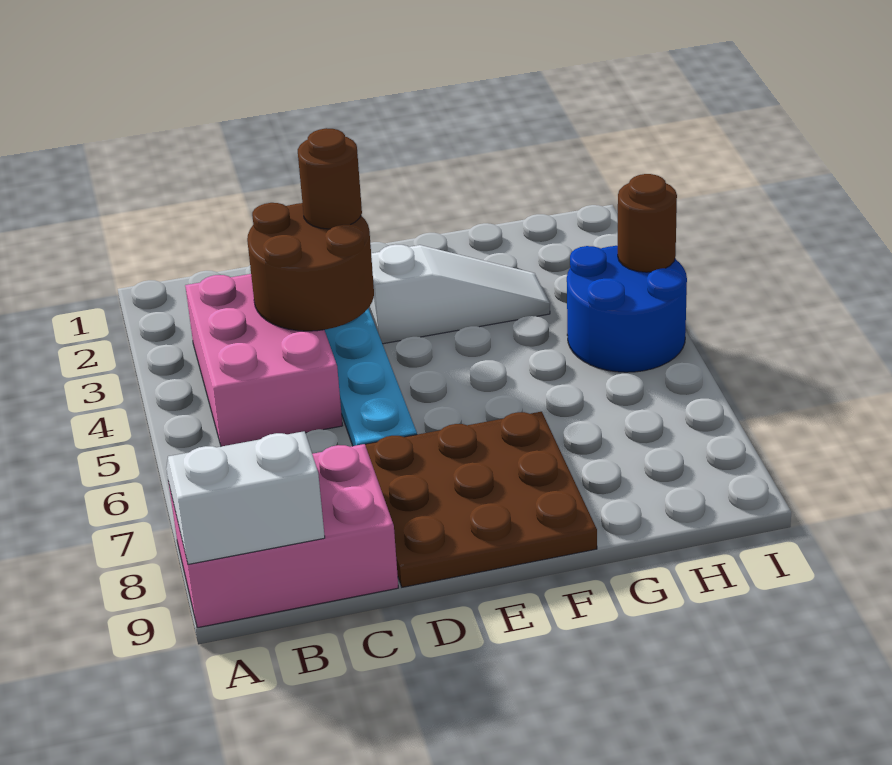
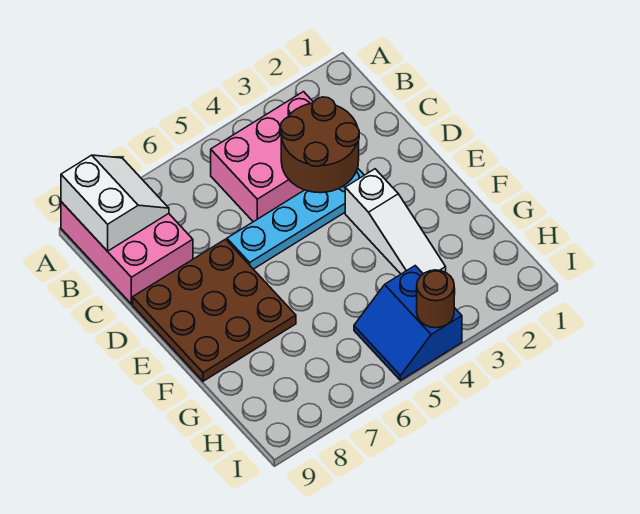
brown round brick D3 level 3 -> none
blue round brick H4:I5 level 1 -> blue slope H4:I5 level 1 top 4

